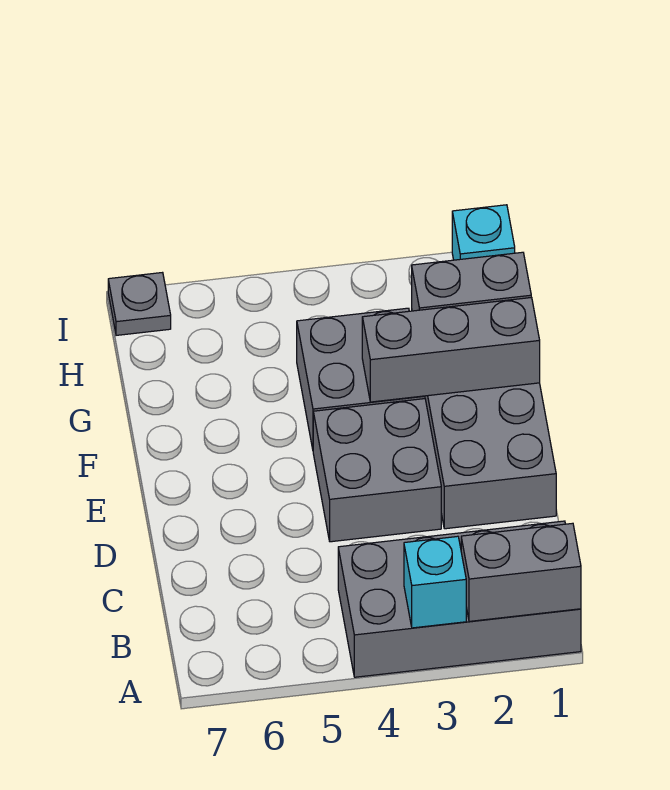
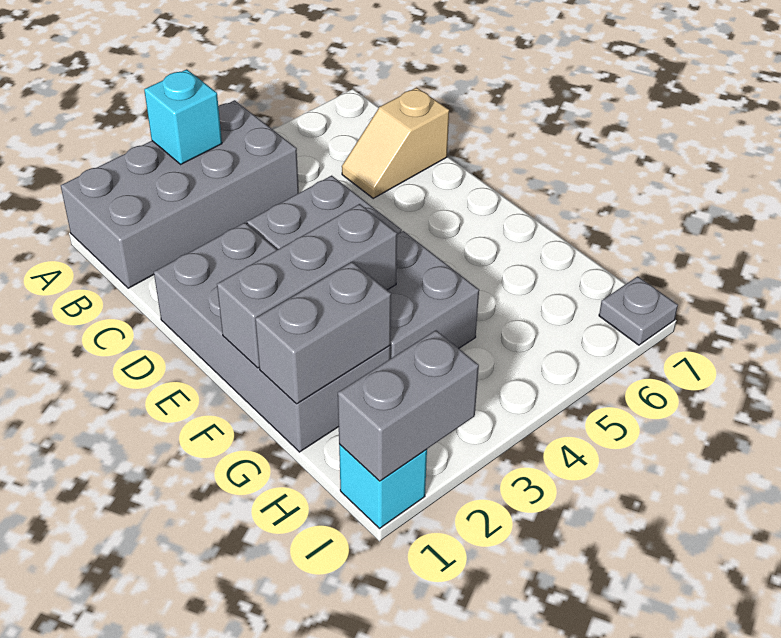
grey brick A1:A2 level 2 -> grey brick I1:I2 level 2
none -> tan slope C6:C7 level 1 top 7

